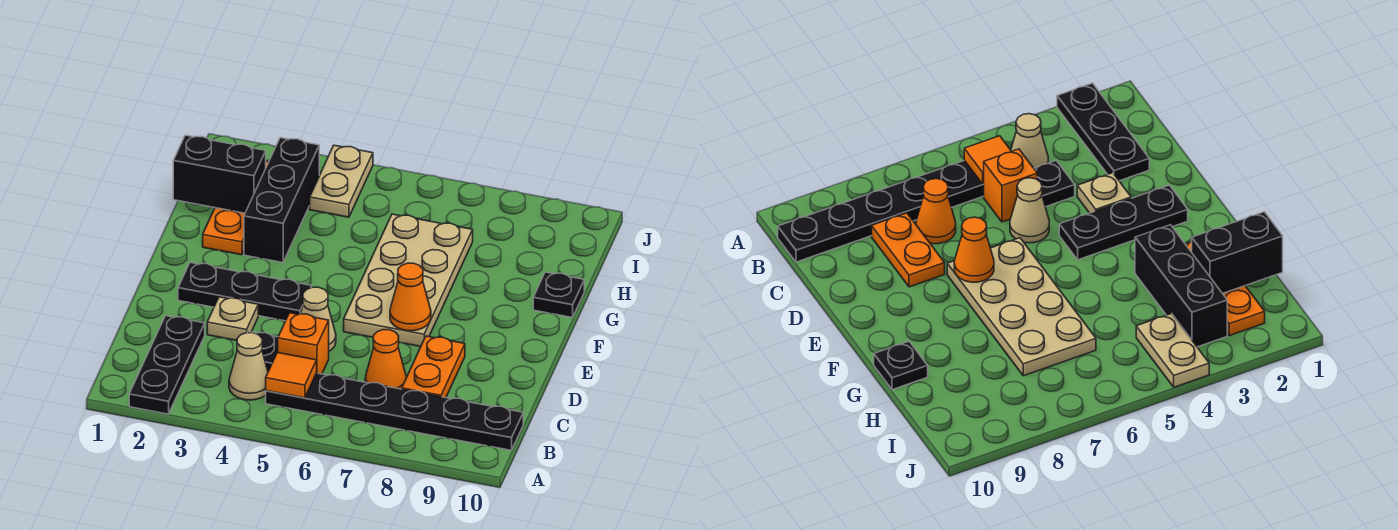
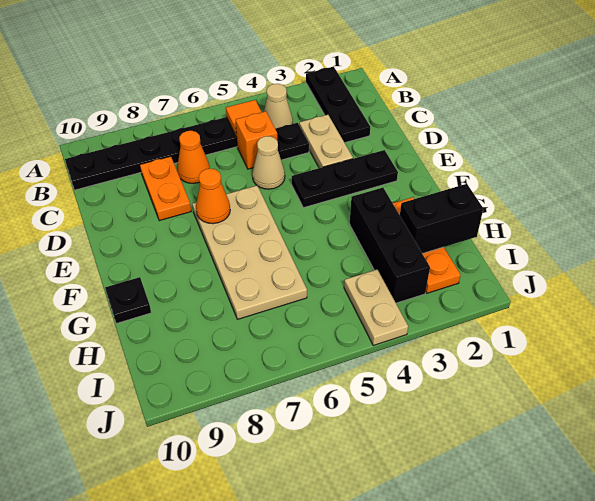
tan plate D3 level 1 -> tan plate C3:D3 level 1

